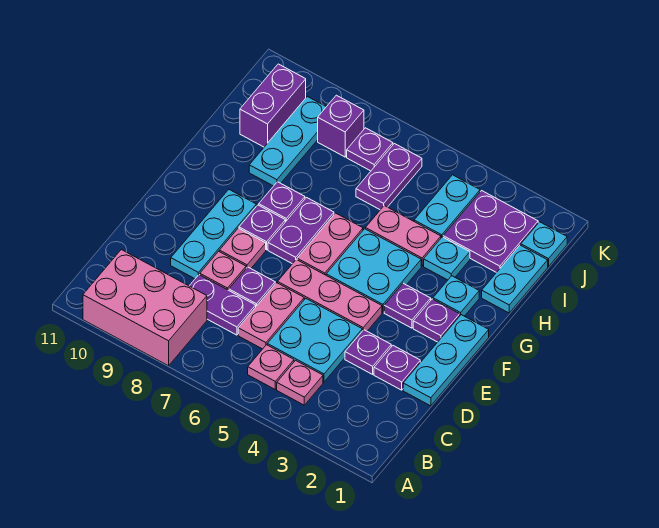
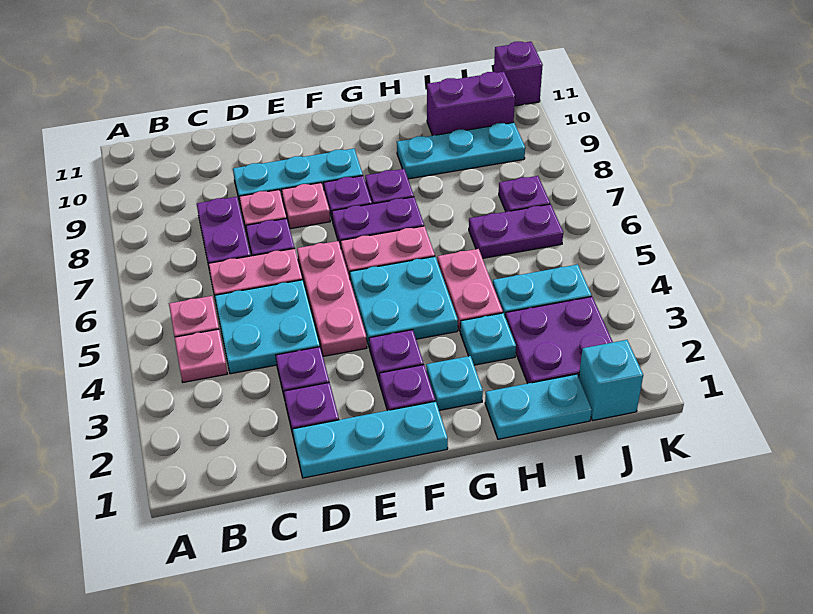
pink brick A8:B10 level 1 -> none
cyan plate J1 level 1 -> cyan brick J1 level 1
purple brick J8 level 1 -> purple brick K11 level 1

